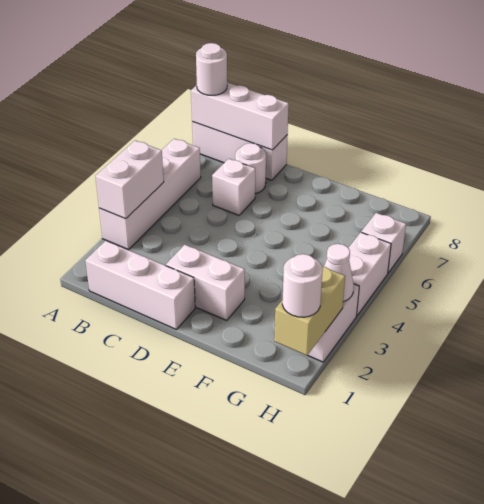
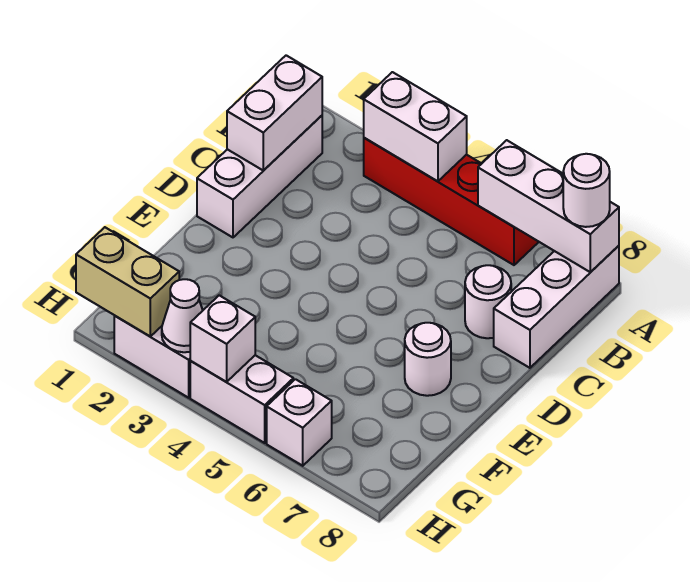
white brick A3:A6 level 1 -> red brick A3:A6 level 1
white brick A8:C8 level 2 -> white brick A6:A8 level 2
white brick C6 level 1 -> white brick H4 level 2
white brick D2:E2 level 1 -> white brick B1:C1 level 2
white round brick H1 level 3 -> white round brick E7 level 1

